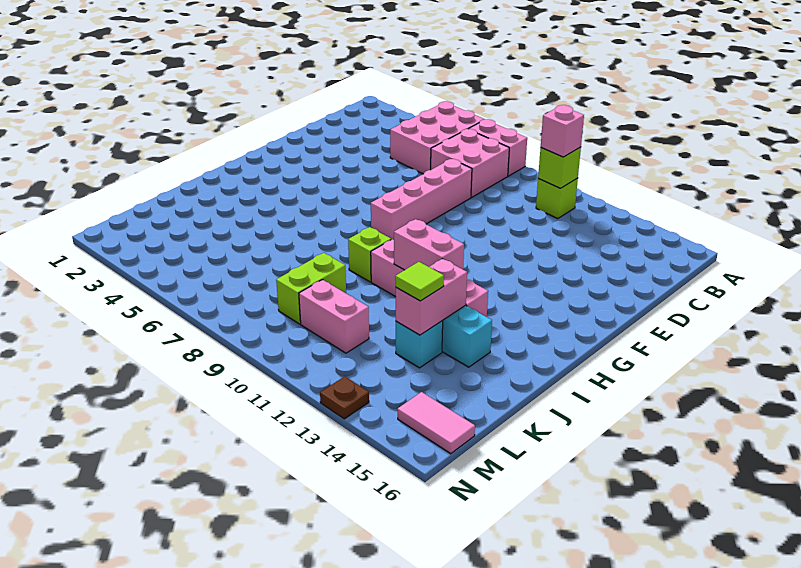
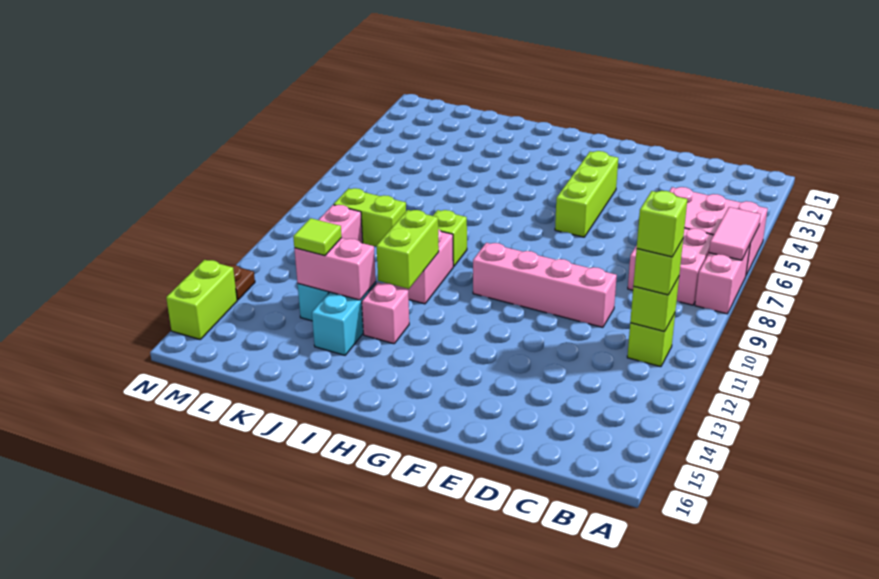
pink brick B11 level 3 -> lime brick B11 level 3
none -> lime brick B11 level 4
pink brick D8:G8 level 1 -> pink brick D10:G10 level 1
none -> lime brick F4:F6 level 1
pink brick I11:I12 level 2 -> lime brick I11:I12 level 2
pink tile M15:M16 level 1 -> pink tile A6:A7 level 2
none -> lime brick N14:N15 level 1

